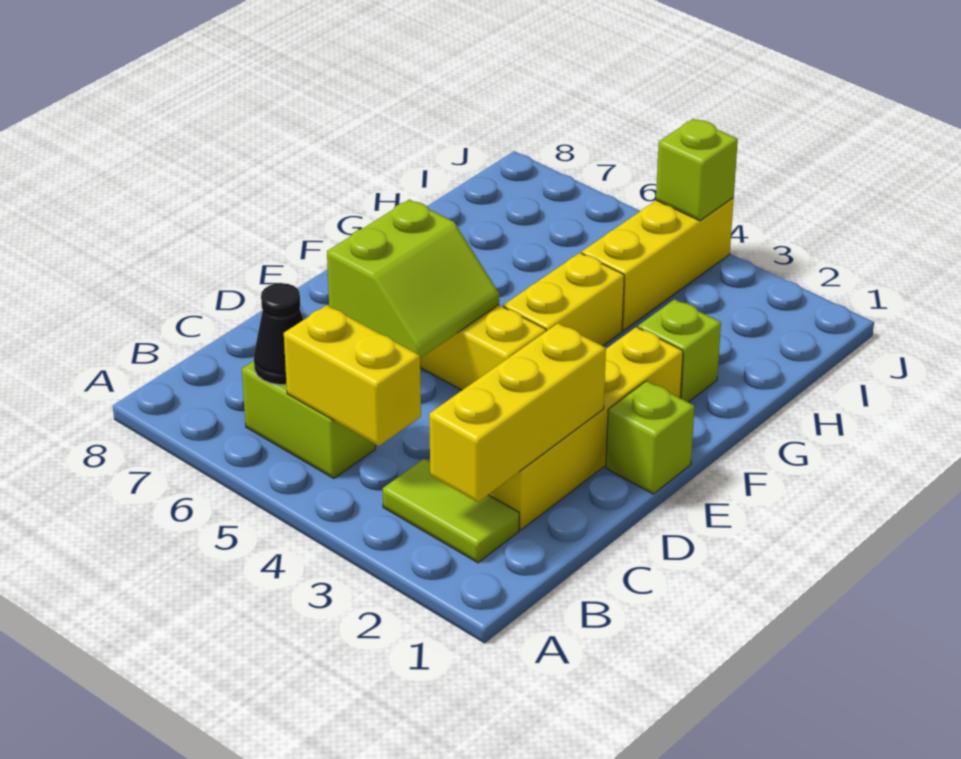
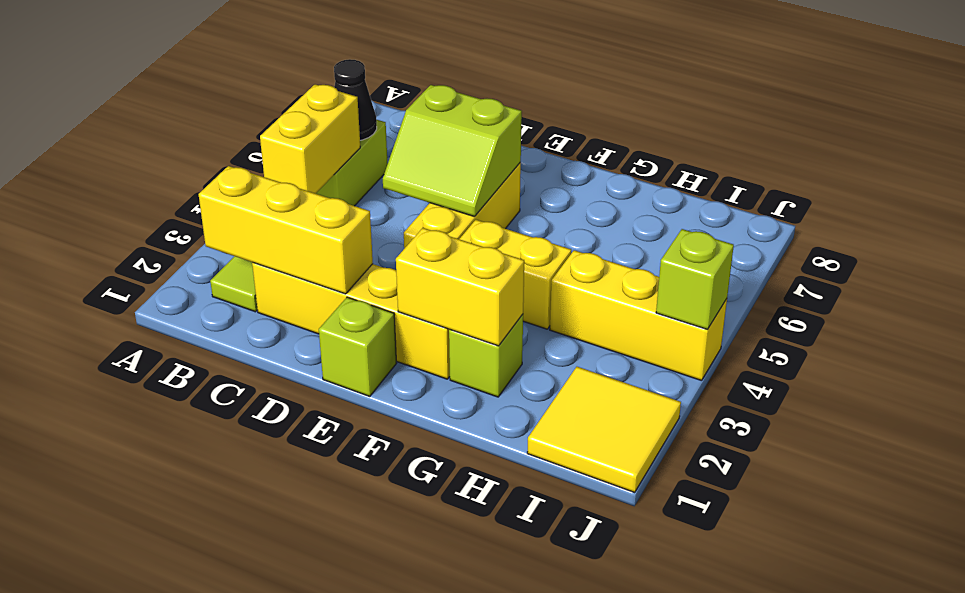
none -> yellow brick F2:G2 level 2
none -> yellow tile I1:J2 level 1

